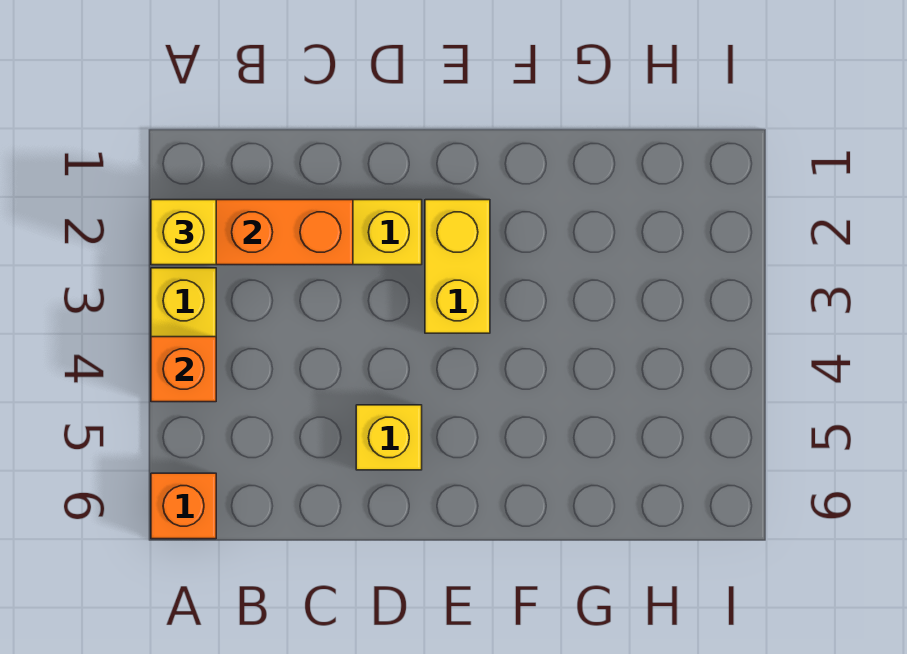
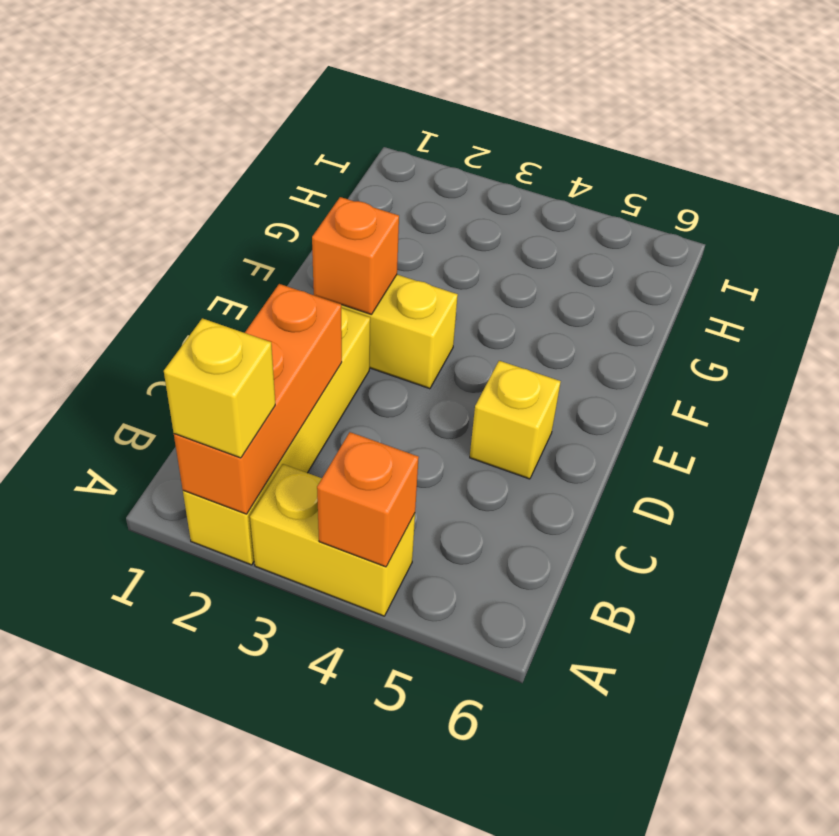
orange brick A6 level 1 -> orange brick E2 level 2

